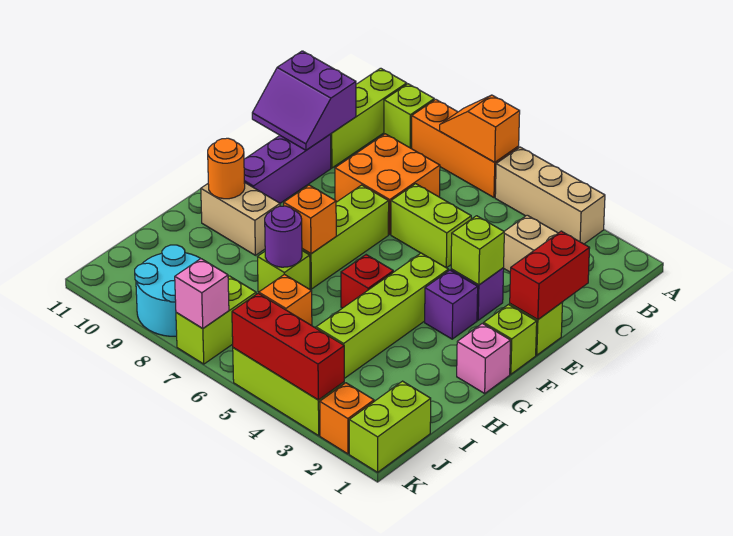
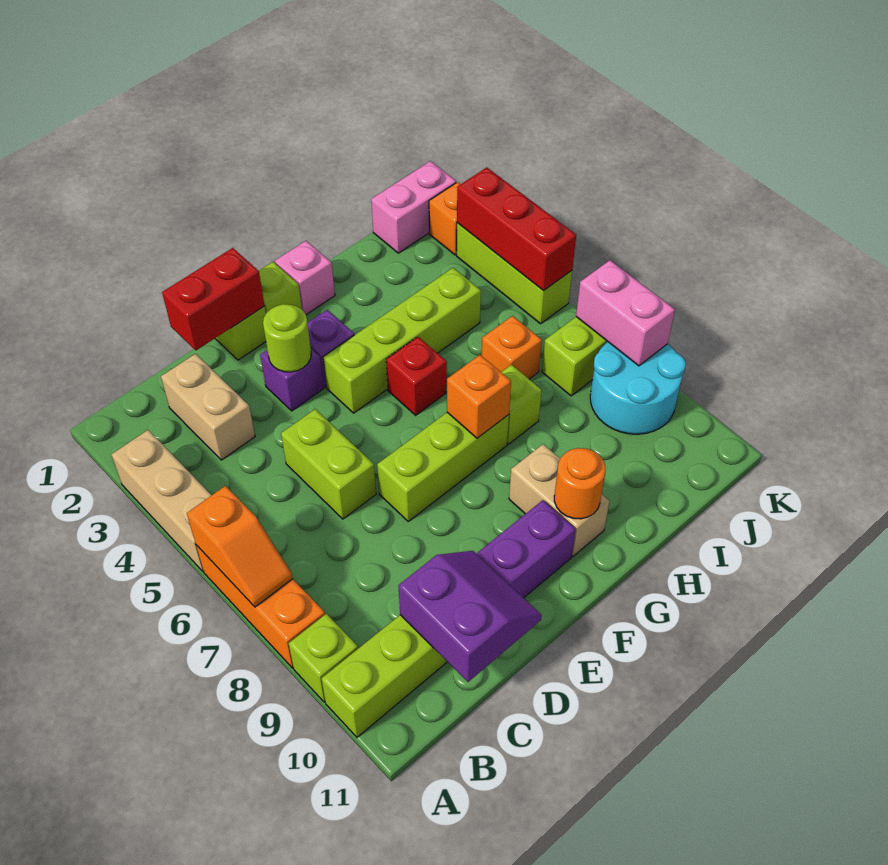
orange brick C7:D8 level 1 -> none
lime brick E3 level 2 -> lime round brick E3 level 2
purple round brick H7 level 2 -> none
lime brick J1:K1 level 1 -> pink brick J1:K1 level 1
pink brick K7 level 2 -> pink brick K7:K8 level 2

